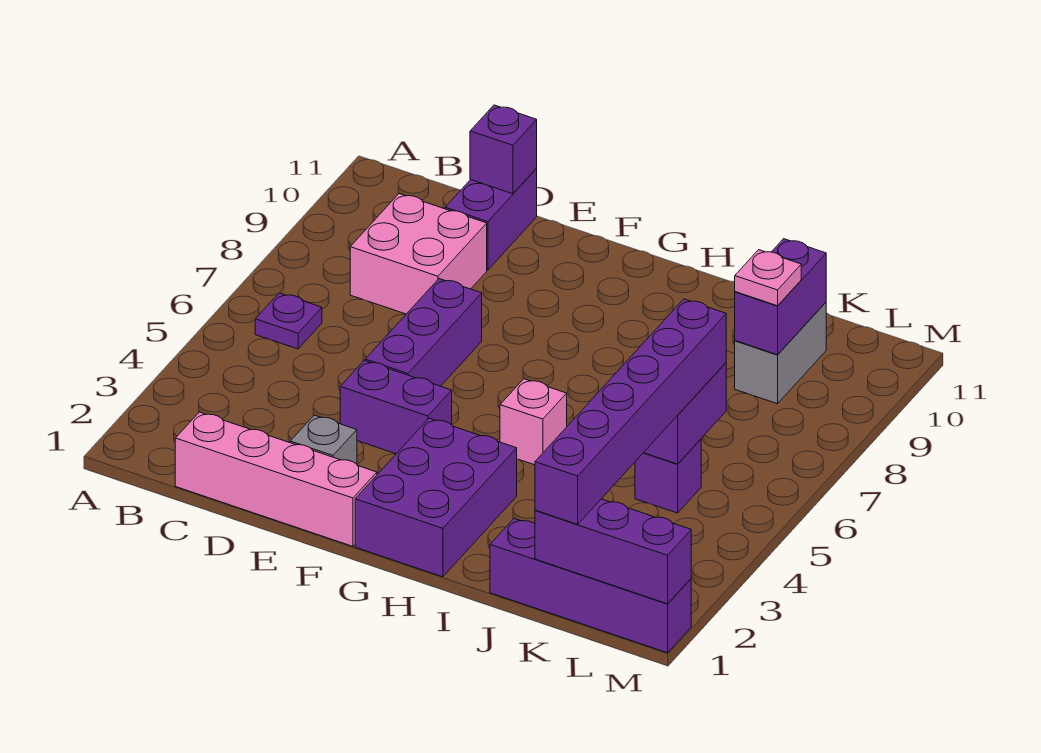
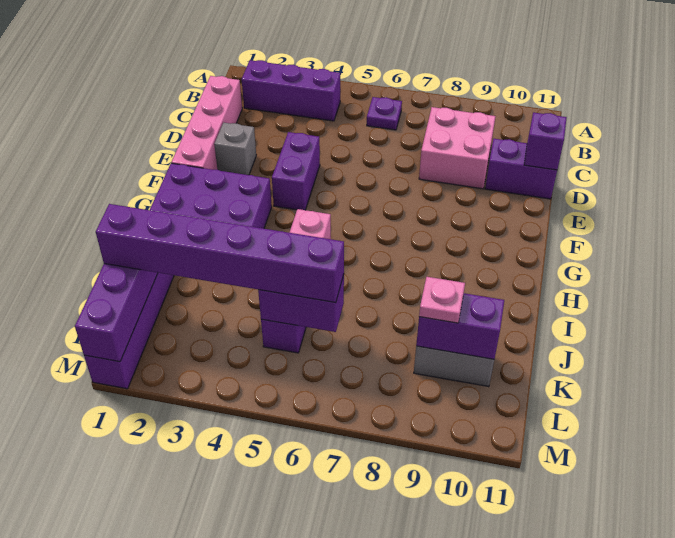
purple brick E5:E7 level 1 -> purple brick B2:B4 level 1

